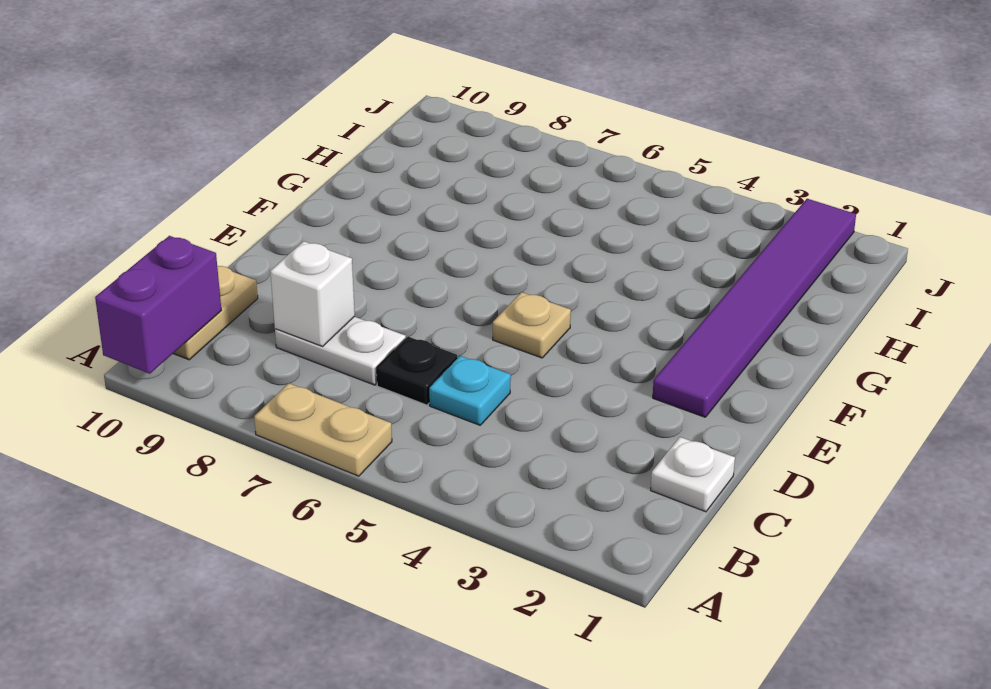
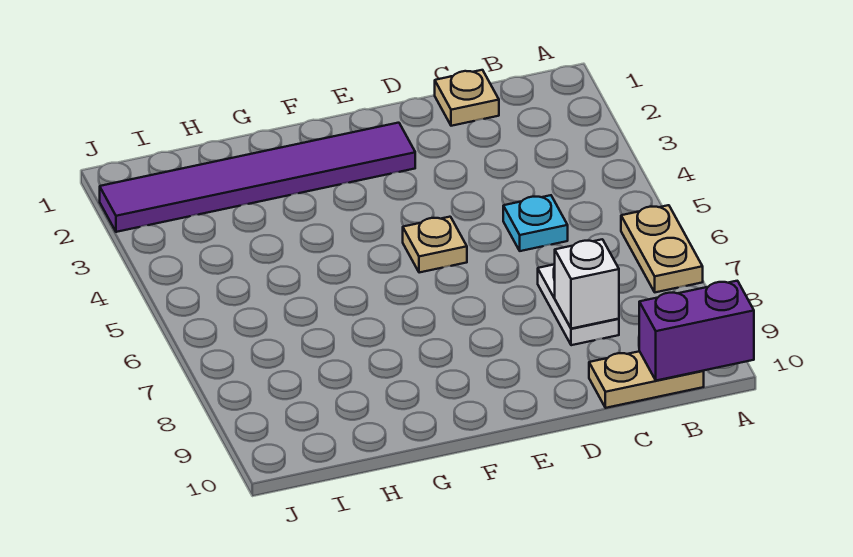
white plate C1 level 1 -> tan plate C1 level 1
black plate C6 level 1 -> none

